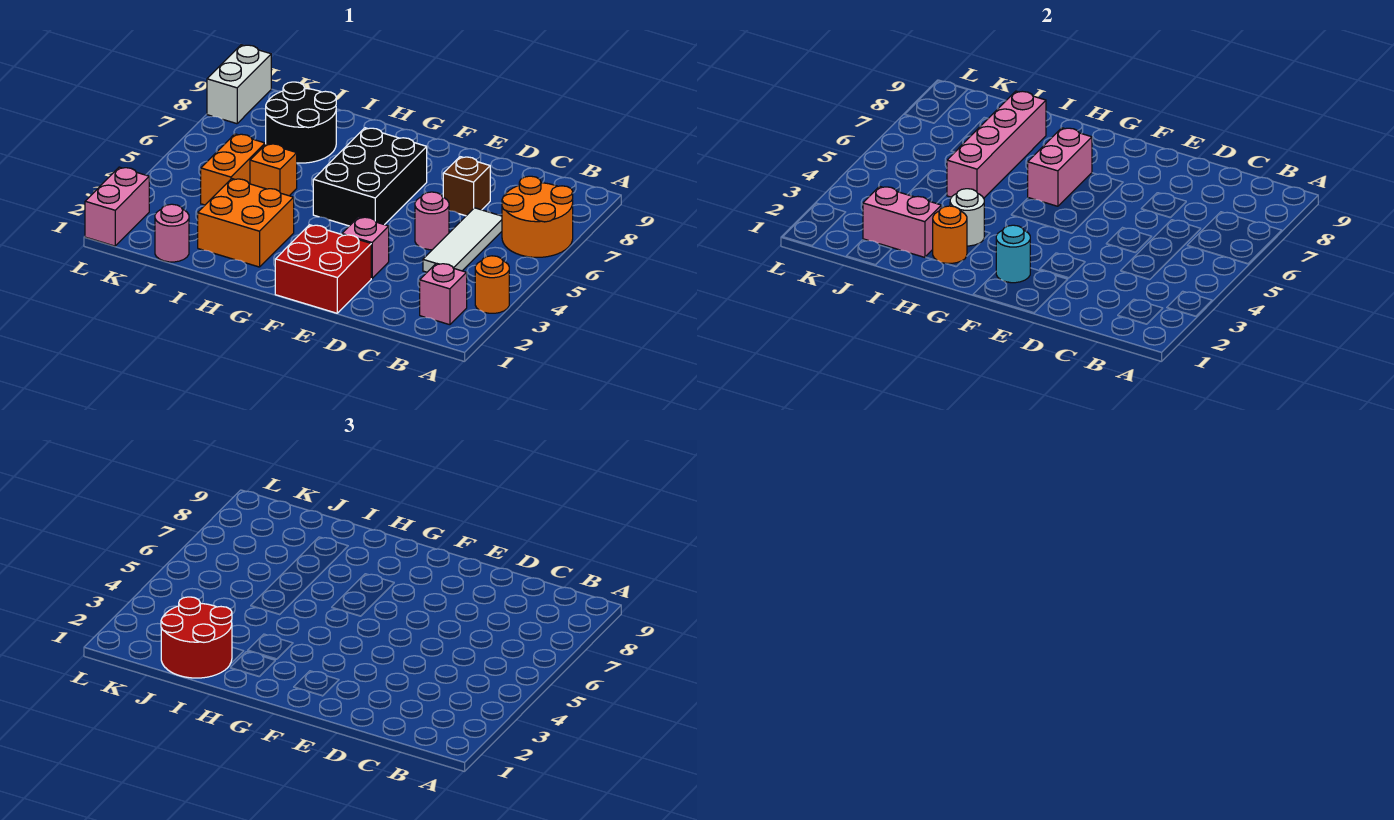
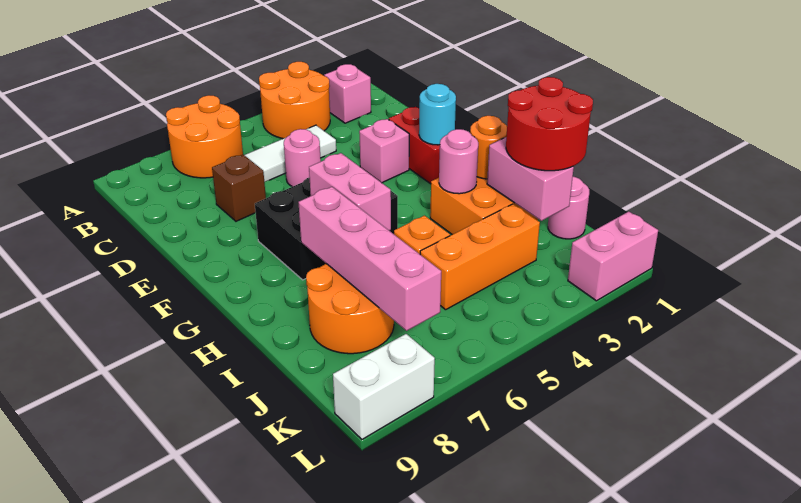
orange round brick A3 level 1 -> orange round brick A3:B4 level 1
red brick E1:F2 level 1 -> red brick E2:F2 level 1
pink brick G6:G7 level 2 -> pink brick G6:H6 level 2
white round brick H3 level 2 -> pink round brick H3 level 2
pink brick I5:I8 level 2 -> pink brick H7:K7 level 2
black round brick I7:J8 level 1 -> orange round brick I7:J8 level 1
orange brick J4:J5 level 1 -> orange brick J3:J5 level 1

